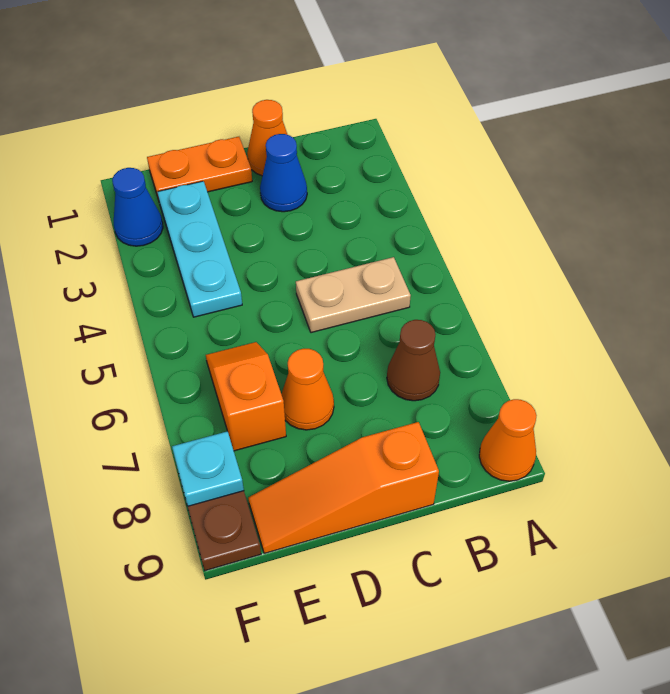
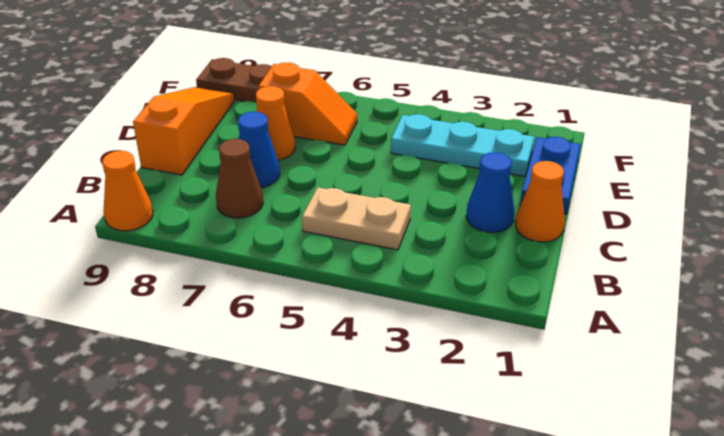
tan plate B5:C5 level 1 -> tan plate B4:B5 level 1
orange plate D1:E1 level 1 -> blue plate D1:E1 level 1
blue cone F2 level 1 -> blue cone C7 level 1
cyan plate F8 level 2 -> none

